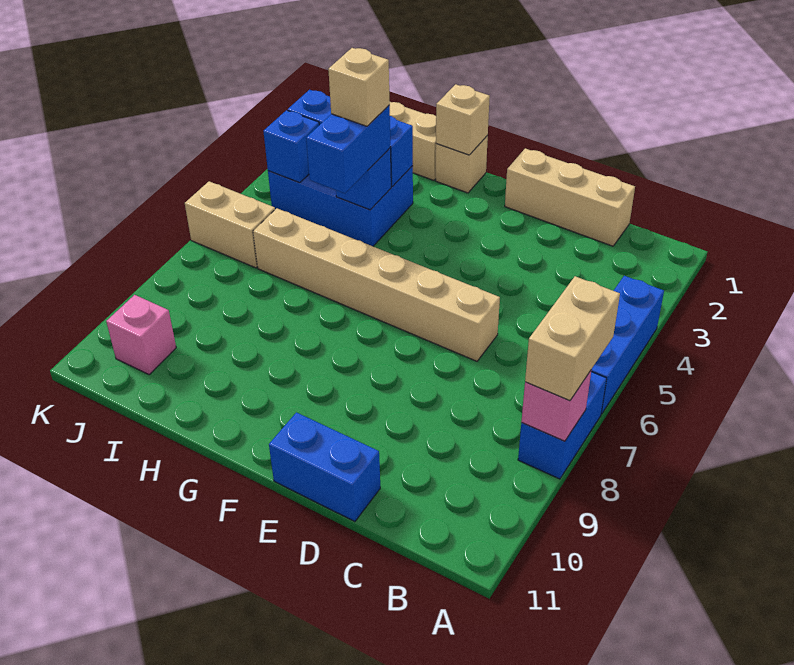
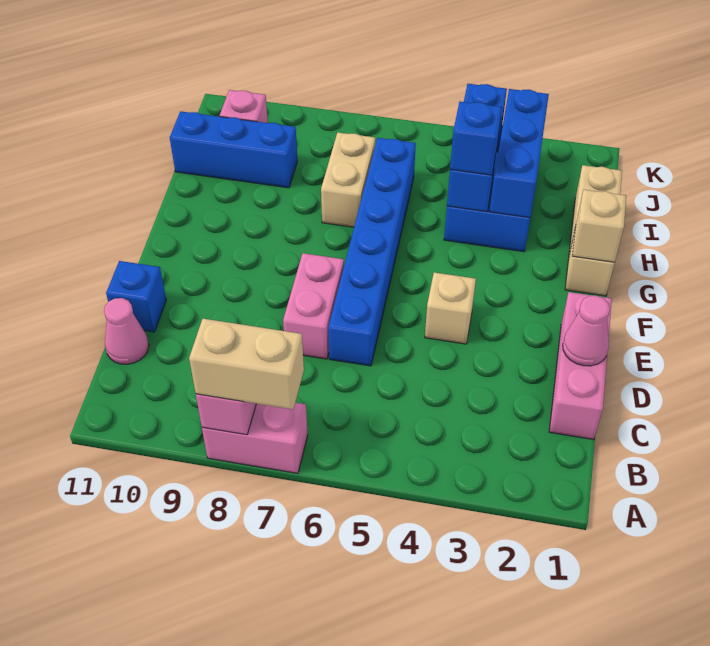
blue brick A4:A6 level 1 -> blue brick I9:I11 level 1
blue brick A7:A8 level 1 -> pink brick A7:A8 level 1
tan brick C1:E1 level 1 -> pink brick C1:E1 level 1
none -> pink cone C11 level 1
none -> pink cone D1 level 2
tan brick D6:I6 level 1 -> blue brick D6:I6 level 1
none -> pink brick D7:E7 level 1
blue brick D11:E11 level 1 -> blue brick D11 level 1
blue brick H4:H5 level 3 -> blue brick H4 level 3
tan brick H4 level 4 -> tan brick E4 level 1
tan brick J6:K6 level 1 -> tan brick H7:I7 level 1

